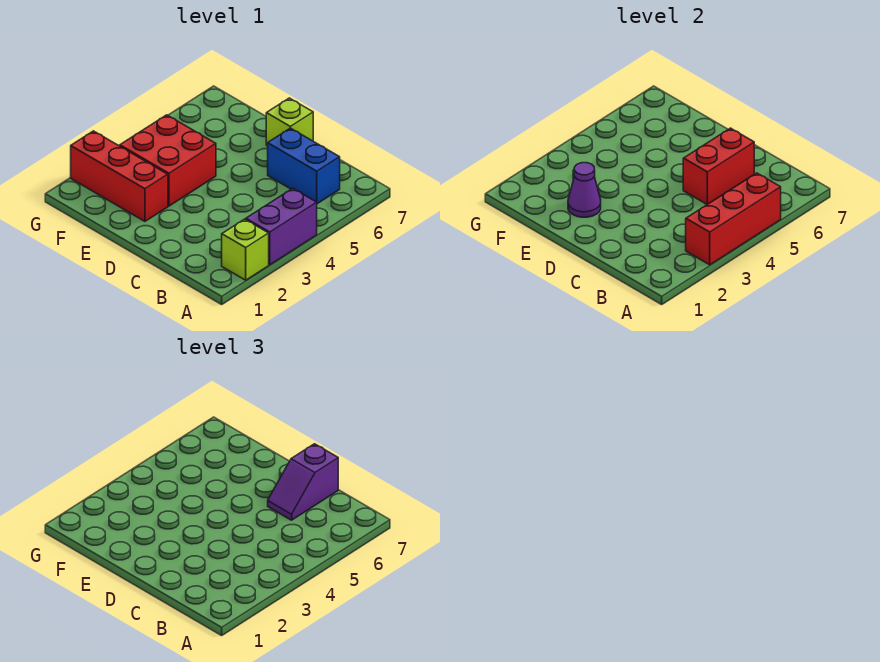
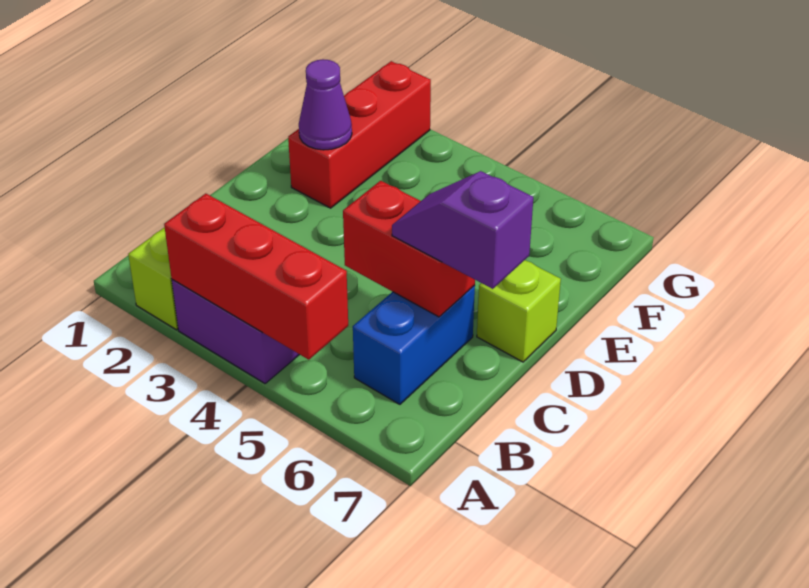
red brick E3:F4 level 1 -> none

